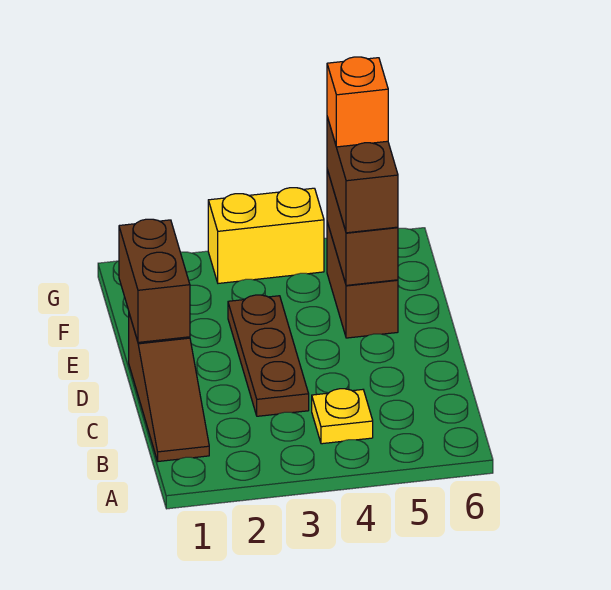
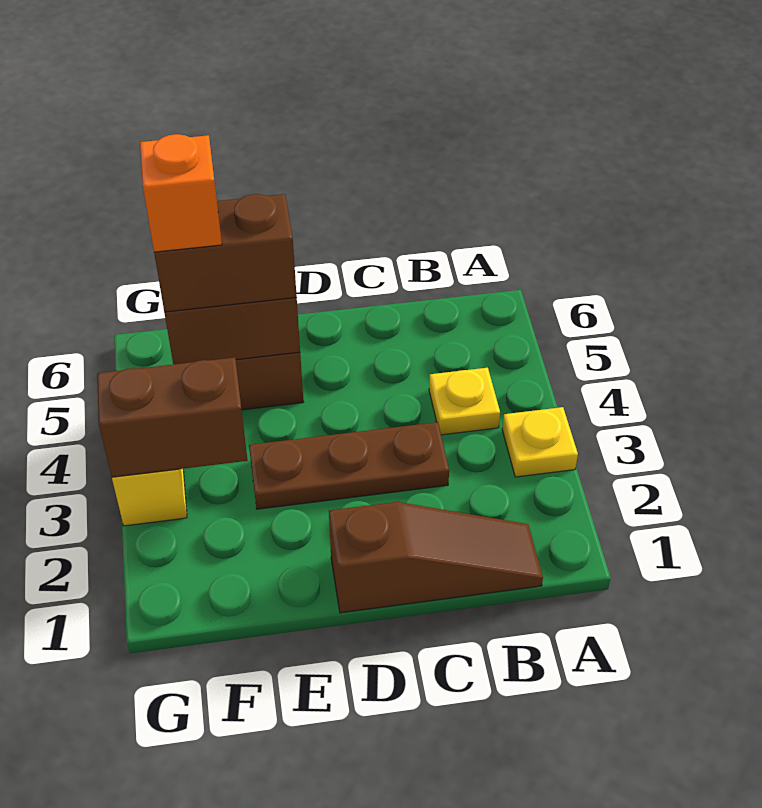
none -> yellow plate A3 level 1
brown brick D1:E1 level 2 -> brown brick F3:G3 level 2

